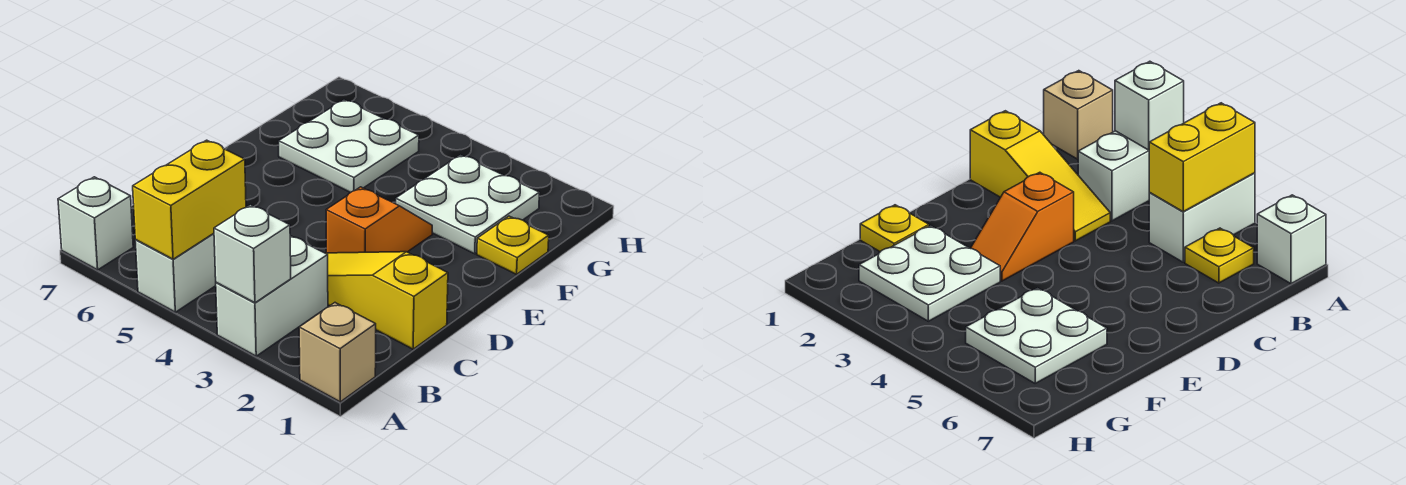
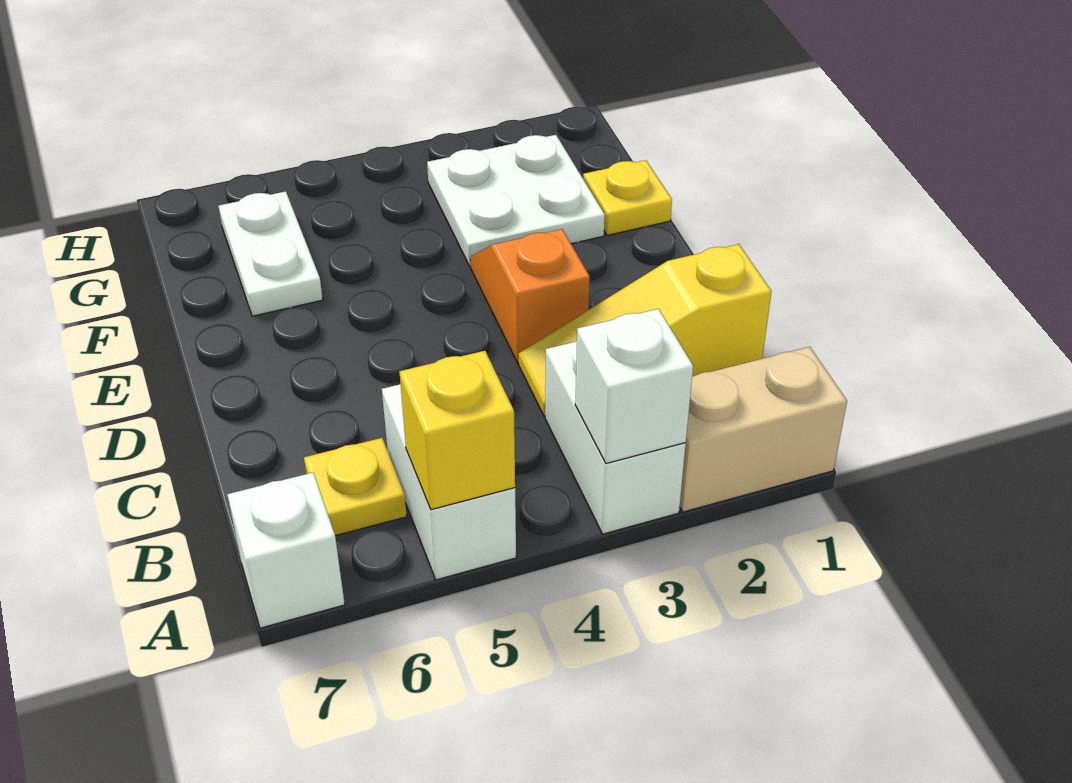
tan brick A1 level 1 -> tan brick A1:A2 level 1
yellow brick A5:B5 level 2 -> yellow brick A5 level 2
white plate F5:G6 level 1 -> white plate F6:G6 level 1

